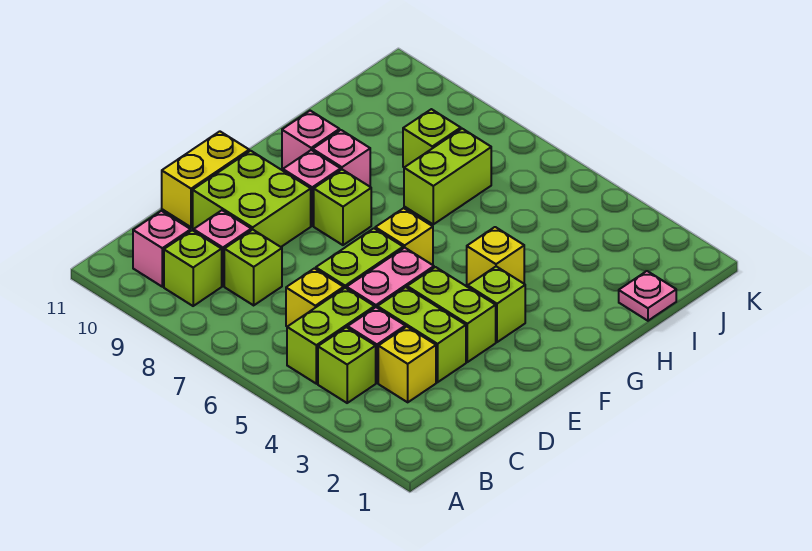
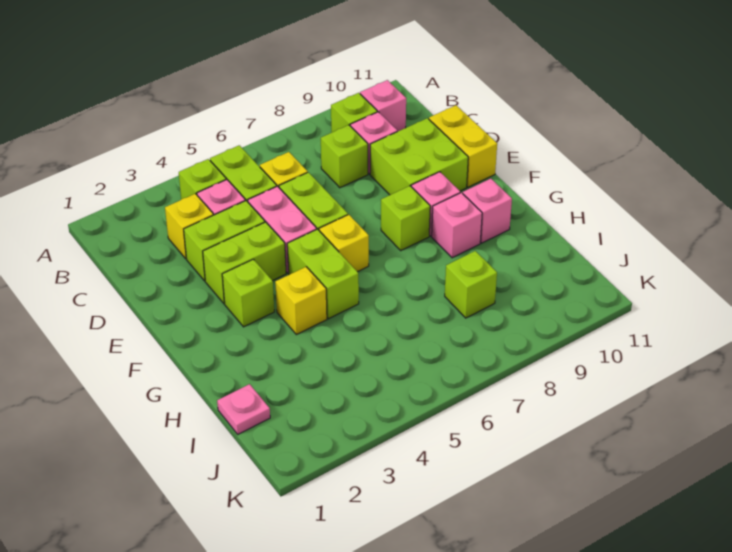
lime brick H7:I7 level 1 -> lime brick F5:G5 level 1

